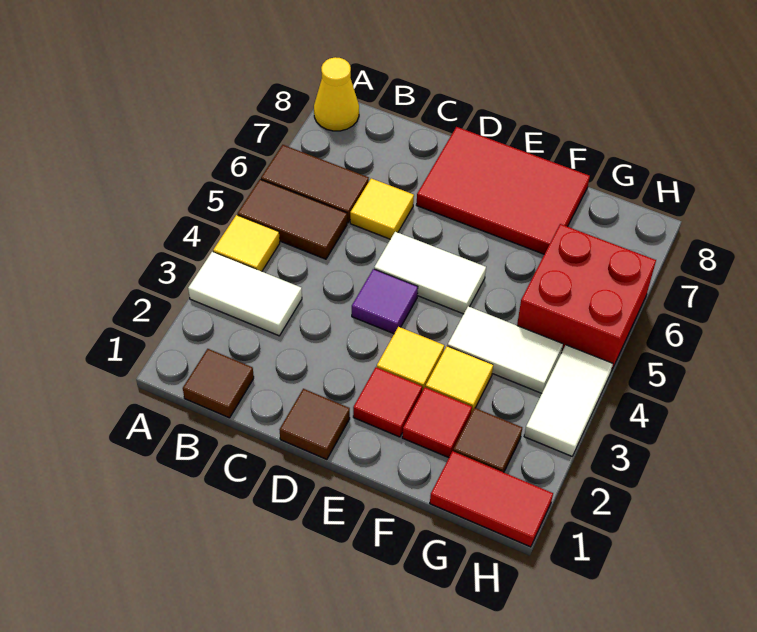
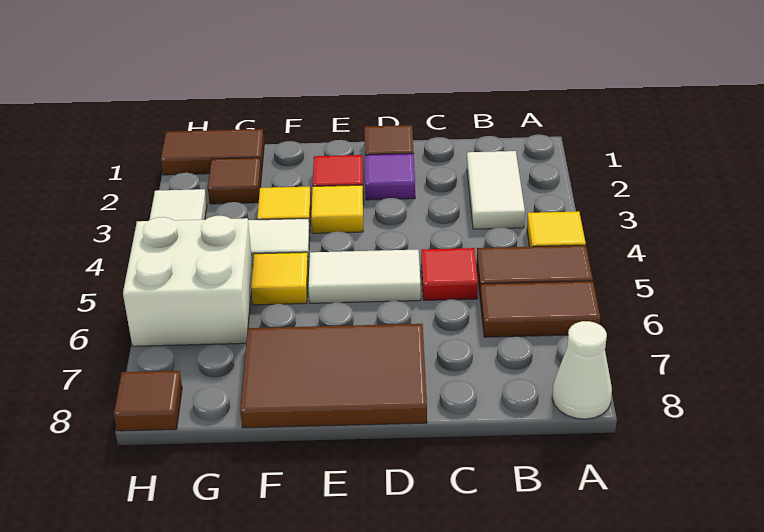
white tile A3:B3 level 1 -> white tile B2:B3 level 1
yellow cone A8 level 1 -> white cone A8 level 1
brown tile B1 level 1 -> brown tile H8 level 1
yellow tile C6 level 1 -> yellow tile F5 level 1
purple tile D4 level 1 -> purple tile D2 level 1
red tile D7:F8 level 1 -> brown tile D7:F8 level 1
red tile F2 level 1 -> red tile C5 level 1
red tile G1:H1 level 1 -> brown tile G1:H1 level 1
red brick G5:H6 level 1 -> white brick G5:H6 level 1

